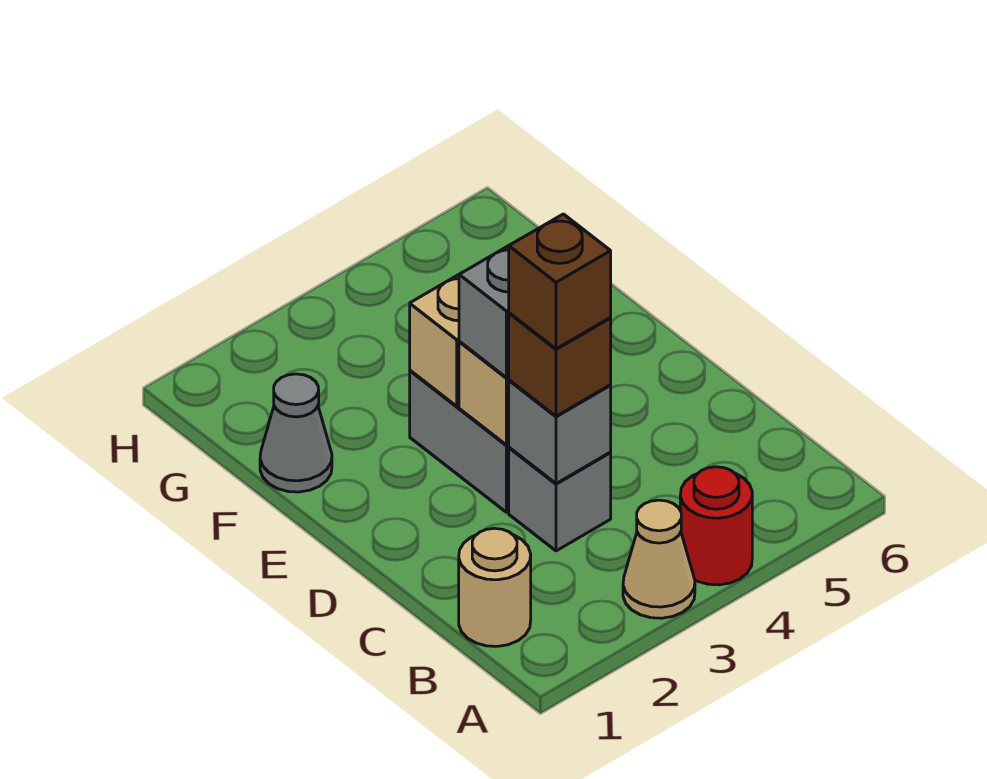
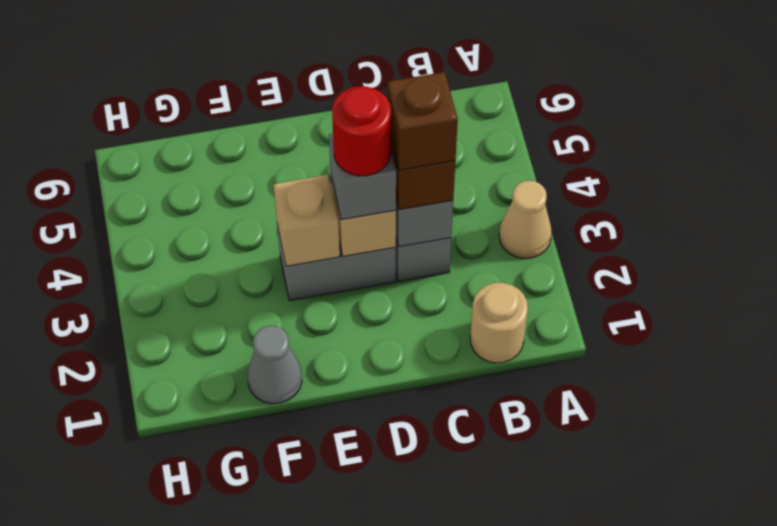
red round brick A4 level 1 -> red round brick D3 level 4

